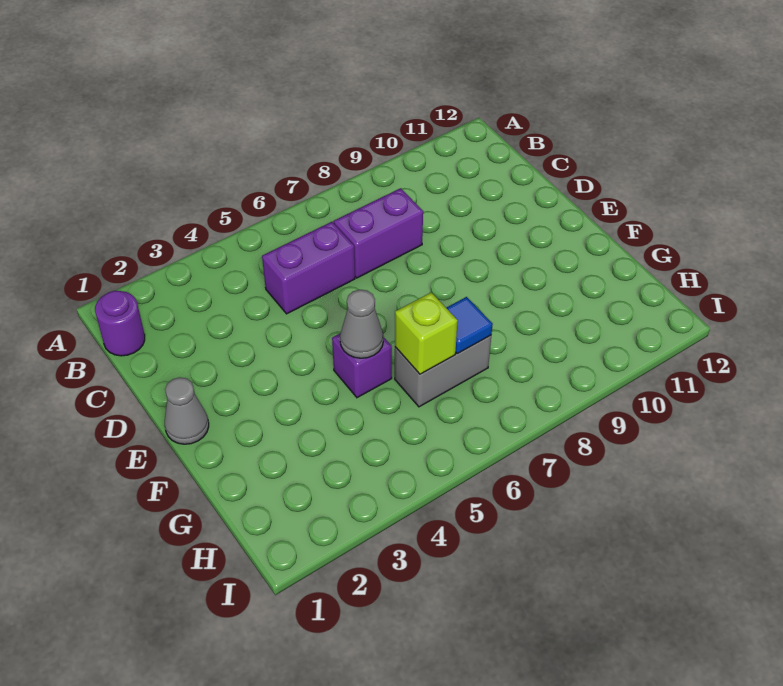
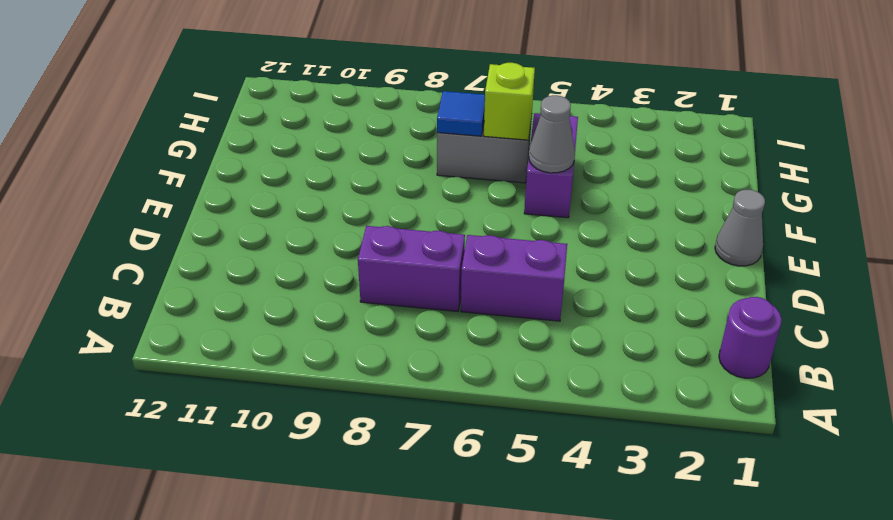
purple brick F5 level 1 -> purple brick F5:G5 level 1

